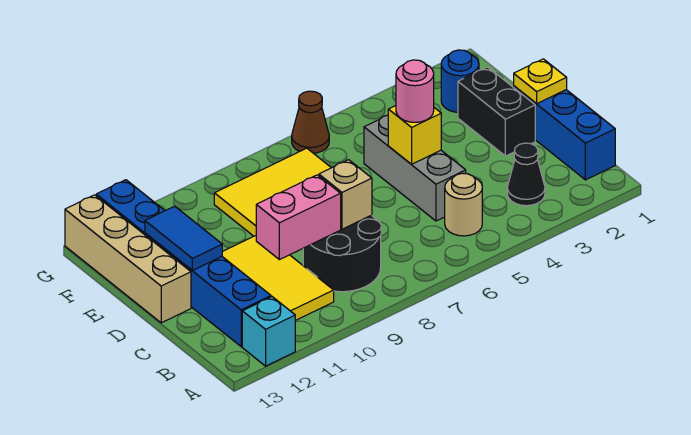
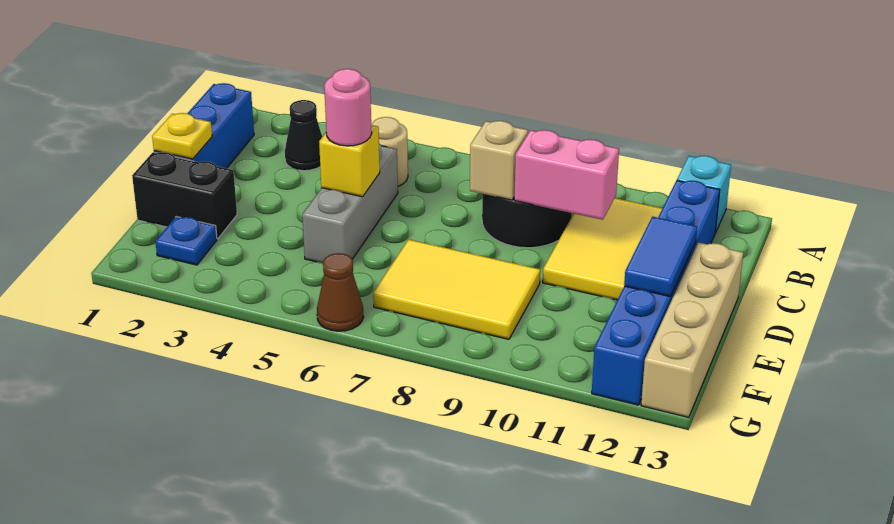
black brick D2:E2 level 1 -> black brick E1:E2 level 1
blue round brick F2 level 1 -> blue plate F2 level 1

